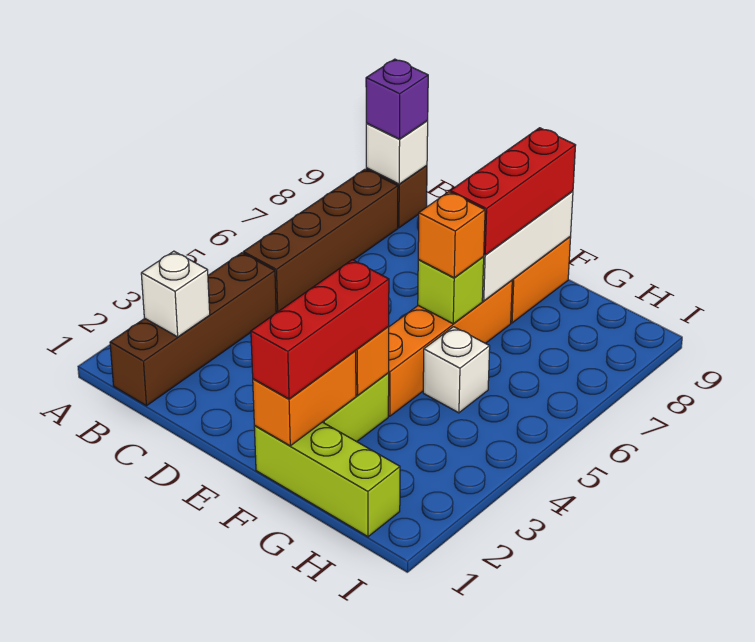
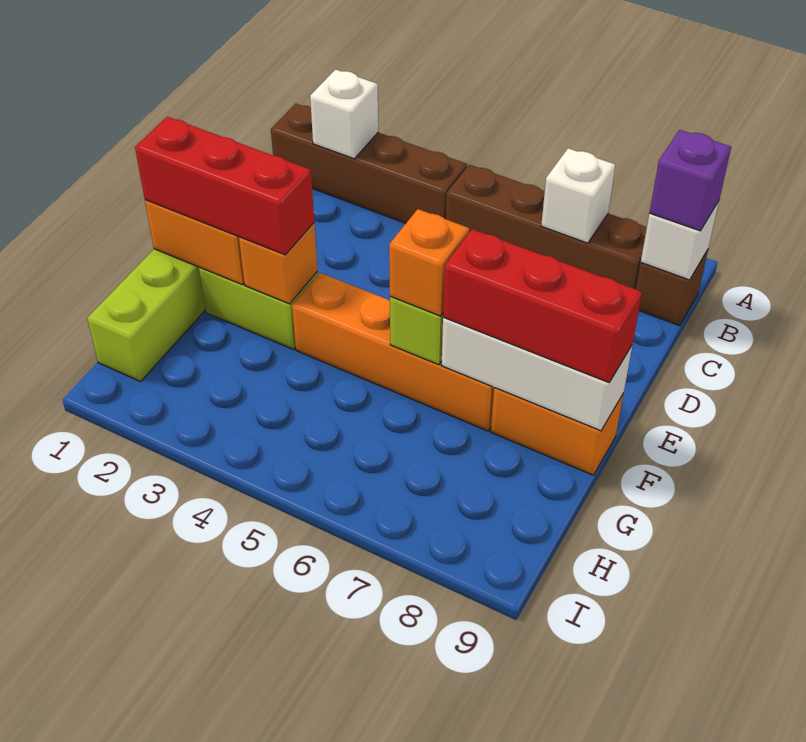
white brick G5 level 1 -> white brick B7 level 2

